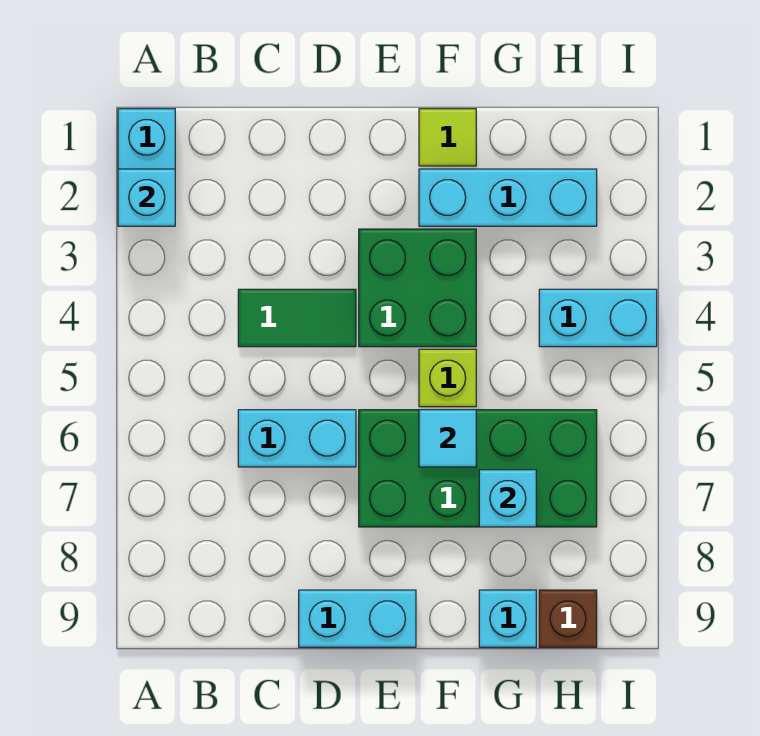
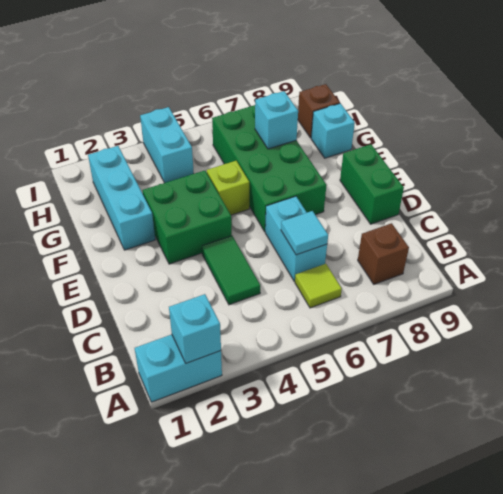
none -> brown brick B8 level 1
cyan brick D9:E9 level 1 -> green brick D9:E9 level 1
lime tile F1 level 1 -> lime tile B6 level 1
cyan tile F6 level 2 -> cyan tile C6 level 2

